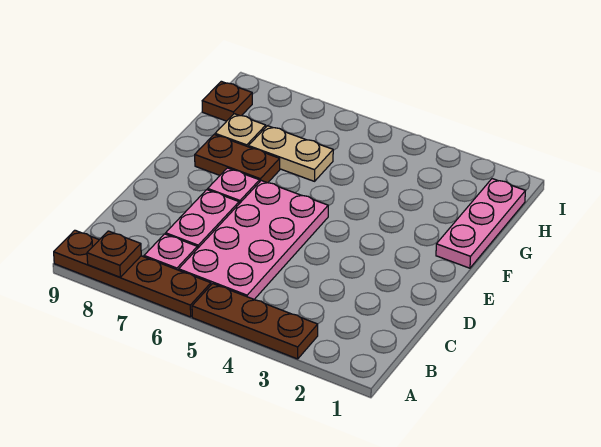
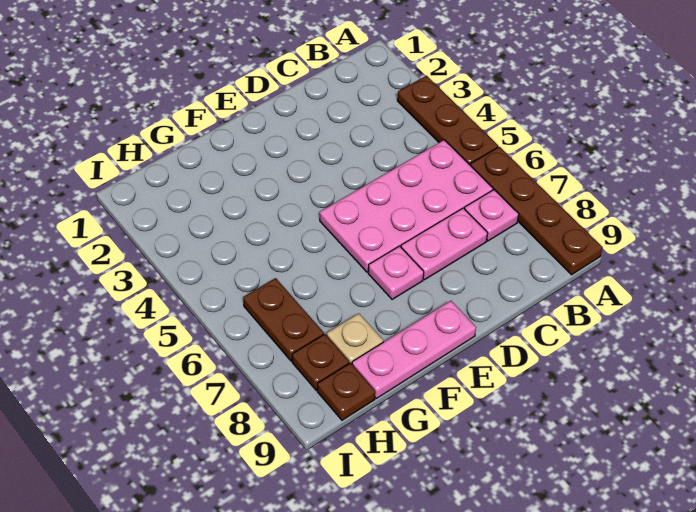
brown plate A8 level 2 -> brown plate H8 level 1
pink plate F1:H1 level 1 -> pink plate E9:G9 level 1
brown plate F7:F8 level 1 -> brown plate H6:H7 level 1
tan plate G6:G7 level 1 -> none

